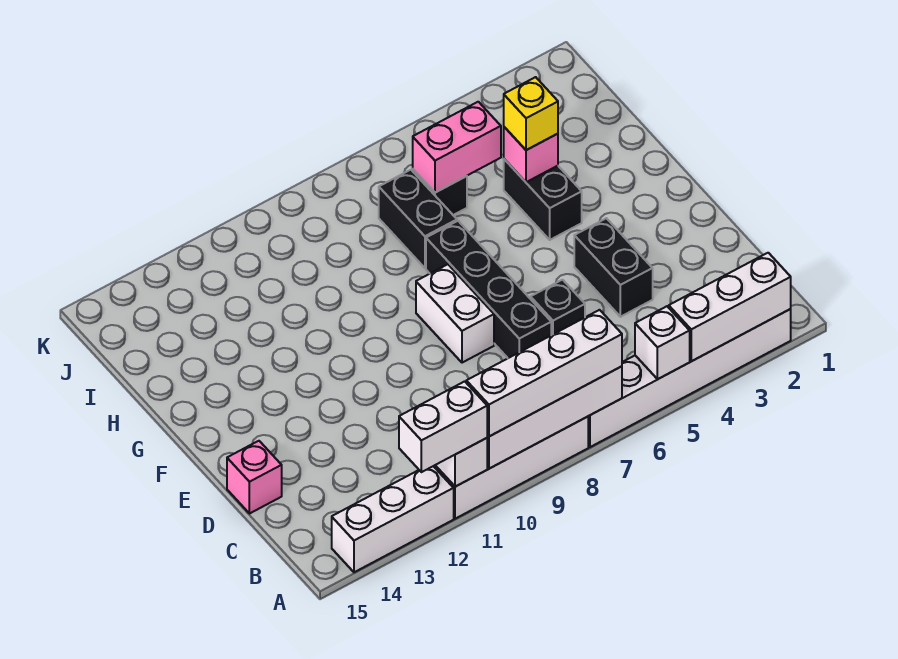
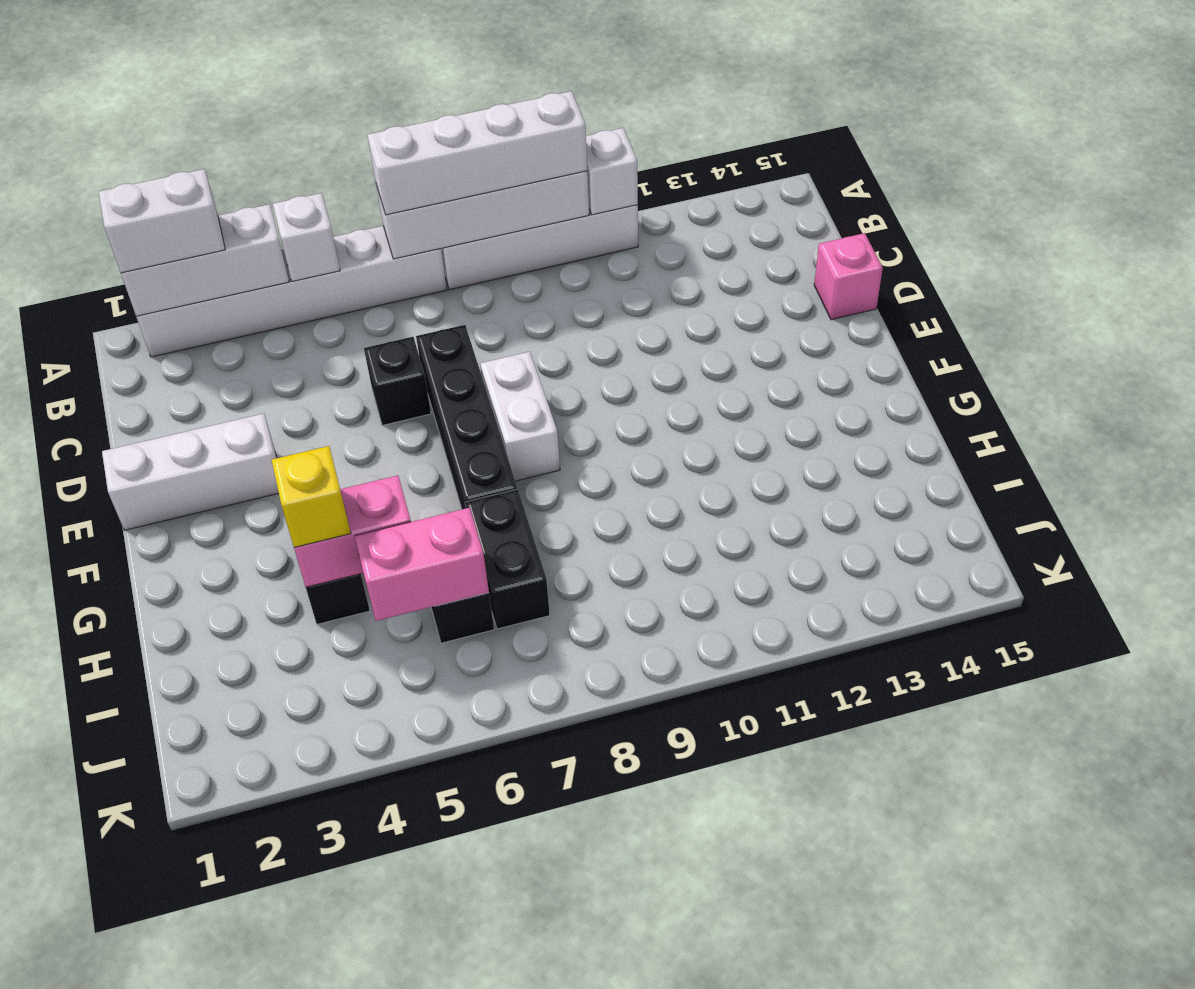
white brick A11:A12 level 3 -> white brick A2:A3 level 3
white brick A12:A14 level 1 -> white brick E1:E3 level 1
black brick D4:E4 level 1 -> none
pink brick H4 level 2 -> pink brick H4:H5 level 2

